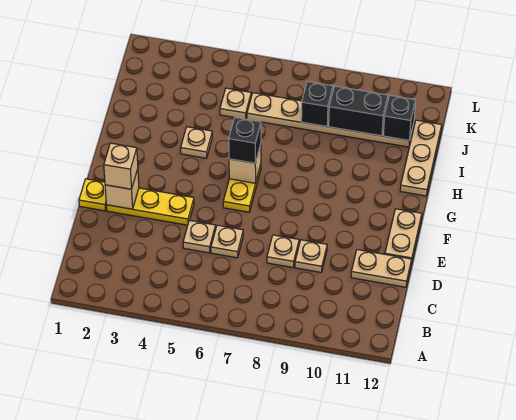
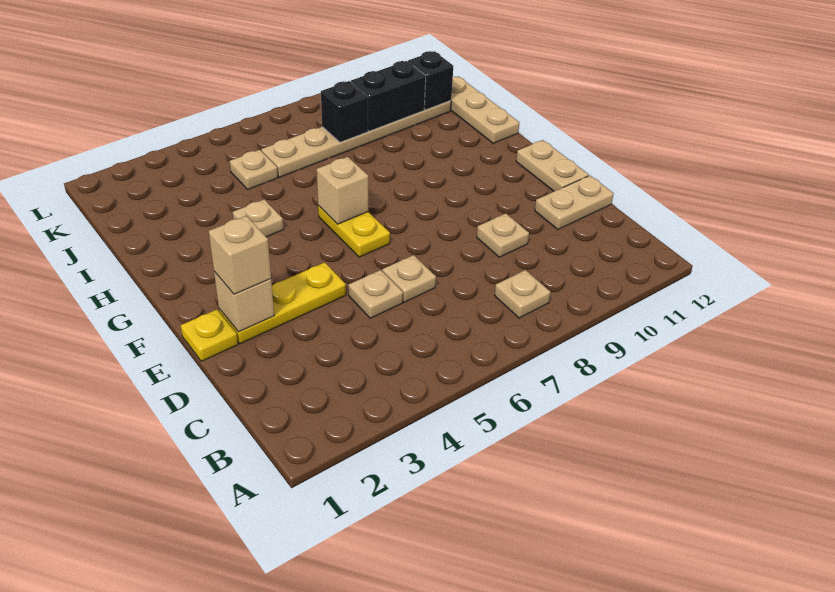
tan plate D8 level 1 -> tan plate B8 level 1
black brick G6 level 3 -> none

